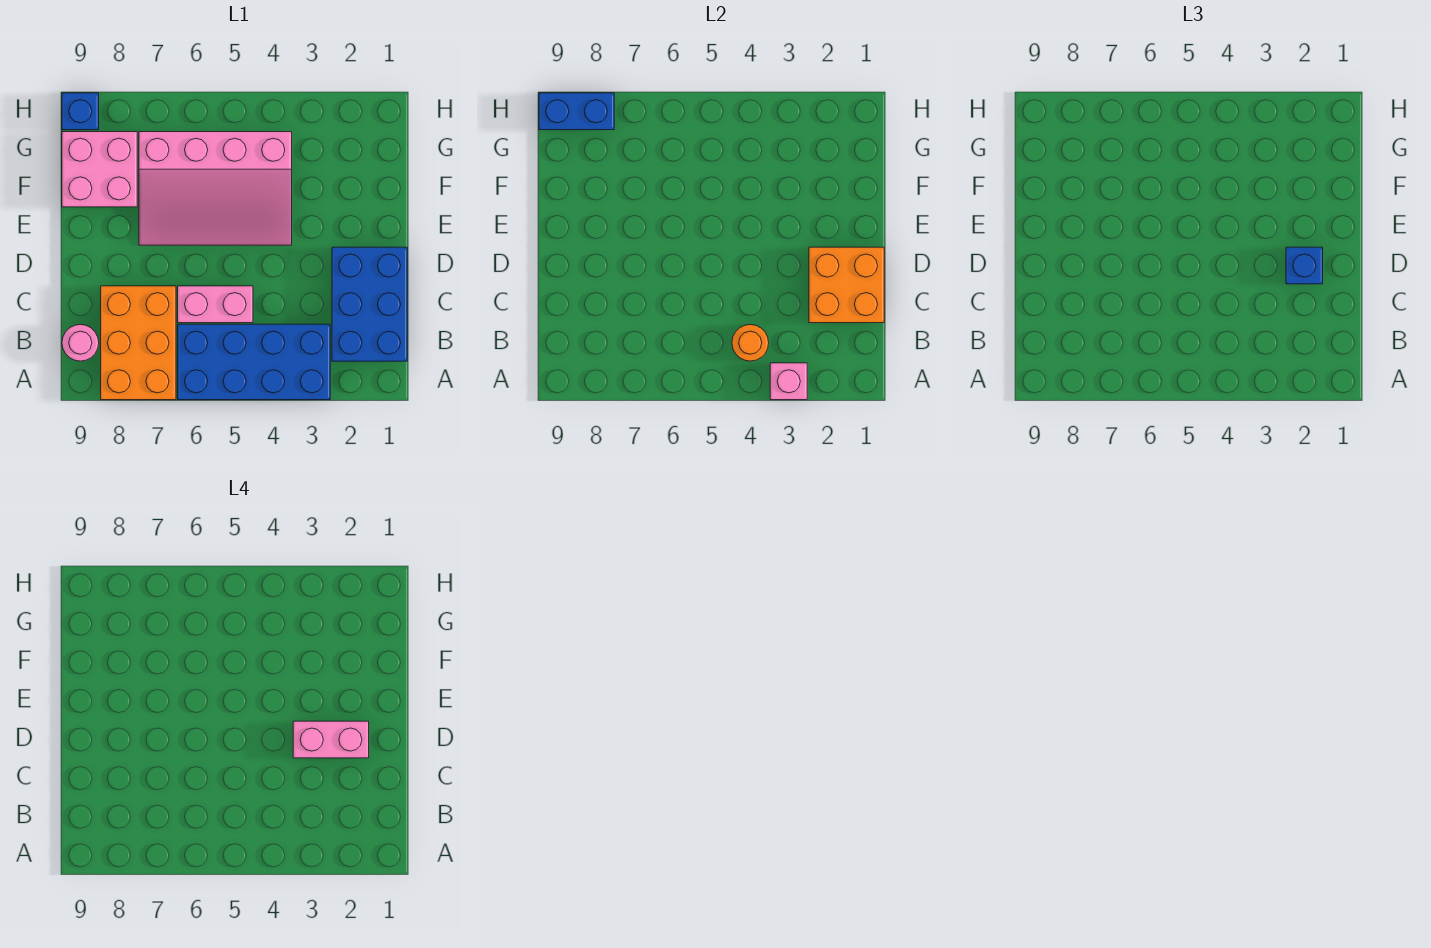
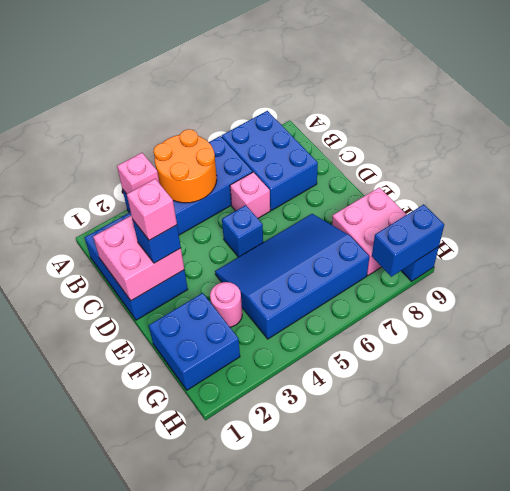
orange brick A7:C8 level 1 -> blue brick A7:C8 level 1
orange round brick B4 level 2 -> orange round brick A4:B5 level 2
pink round brick B9 level 1 -> pink round brick F3 level 1
orange brick C1:D2 level 2 -> pink brick C1:D2 level 2
pink brick C5:C6 level 1 -> pink brick C6 level 1
pink brick D2:D3 level 4 -> pink brick D2 level 4
none -> blue brick D5 level 1
pink slope E4:G7 level 1 top G -> blue slope E4:G7 level 1 top G
none -> blue brick F1:G2 level 1

